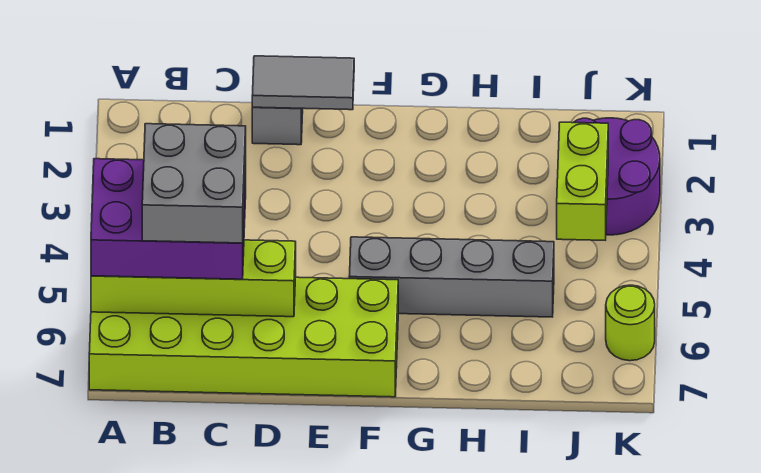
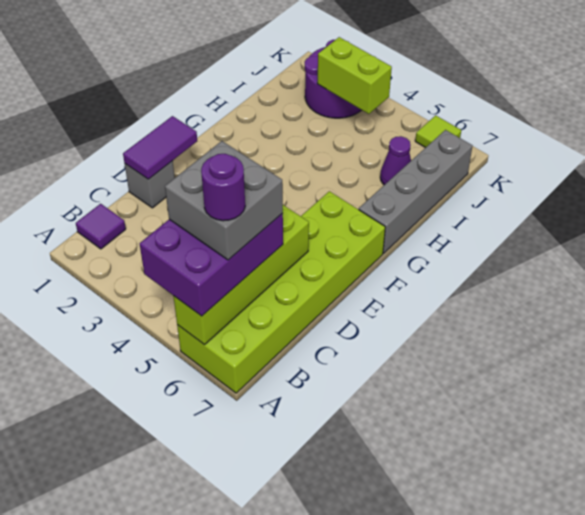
none -> purple tile B1 level 1
none -> purple round brick B6 level 5
grey tile D1:E1 level 2 -> purple tile D1:E1 level 2
grey brick F5:I5 level 1 -> grey brick G7:J7 level 1
none -> purple cone I6 level 1
lime round brick K6 level 1 -> lime tile K6 level 1

